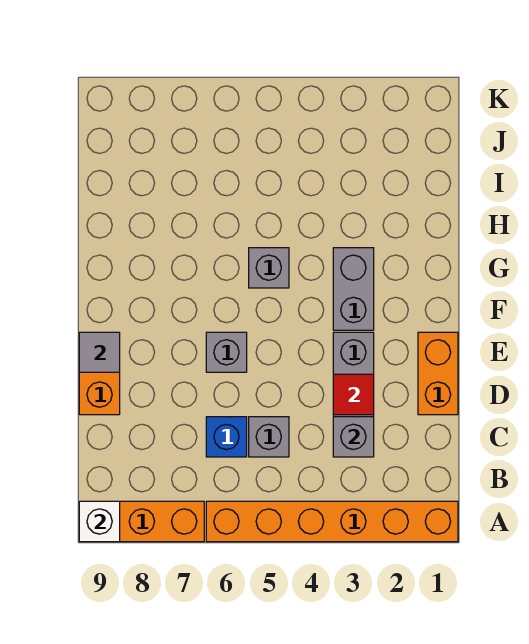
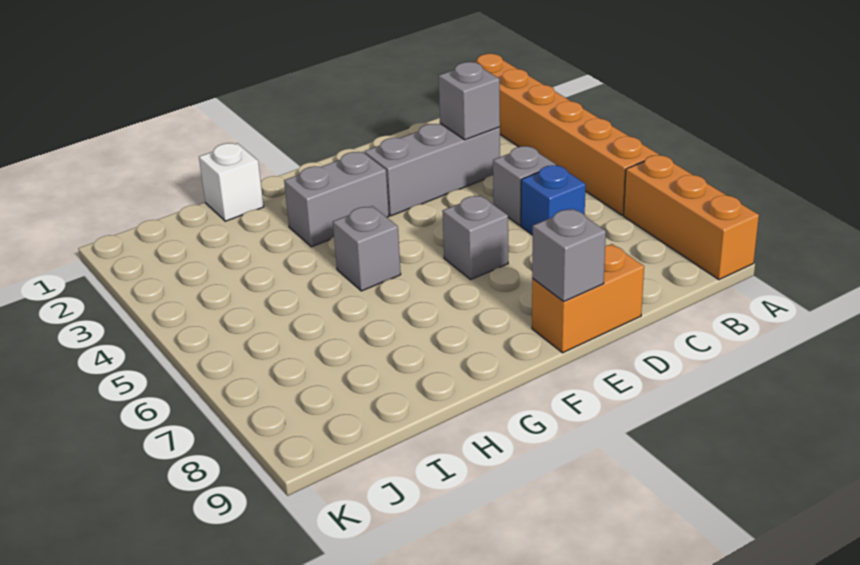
white brick A9 level 2 -> white brick H1 level 1
orange brick D1:E1 level 1 -> none
red tile D3 level 2 -> none
grey tile E9 level 2 -> grey brick E9 level 2

